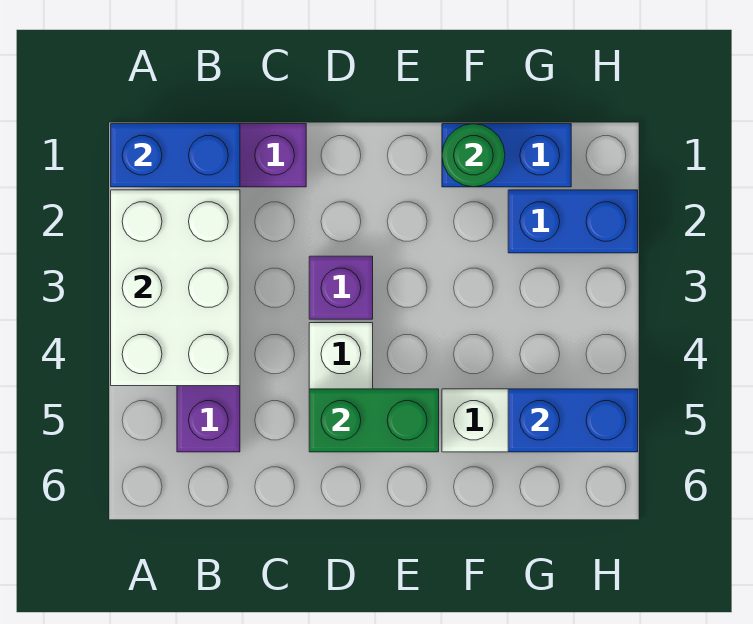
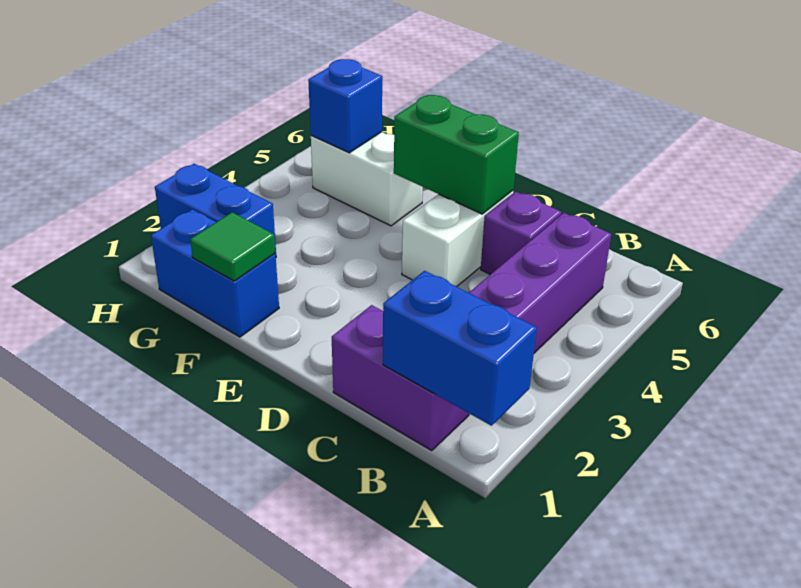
white brick A2:B4 level 2 -> none
purple brick D3 level 1 -> purple brick C5 level 1
green round brick F1 level 2 -> green tile F1 level 2
blue brick G5:H5 level 2 -> blue brick G5 level 2

